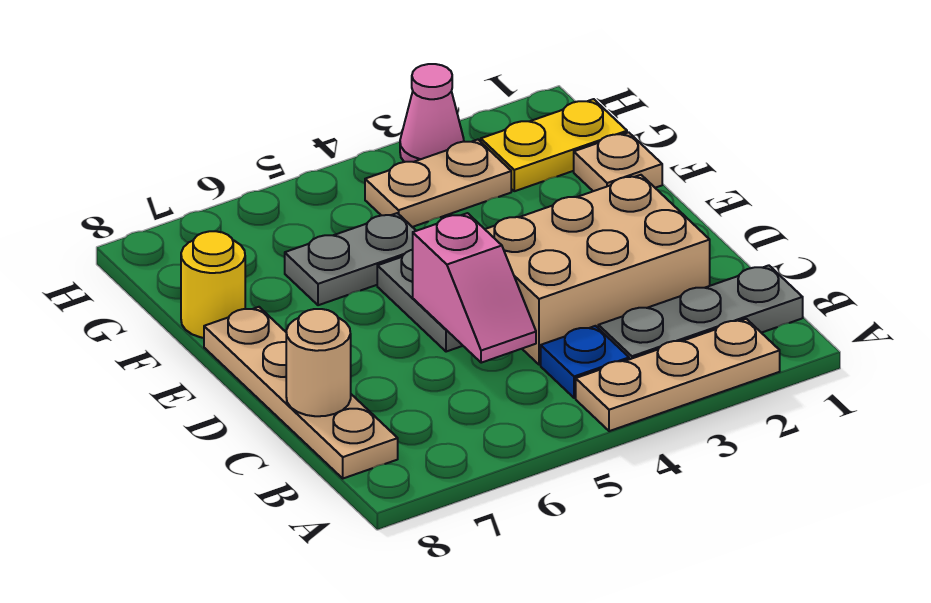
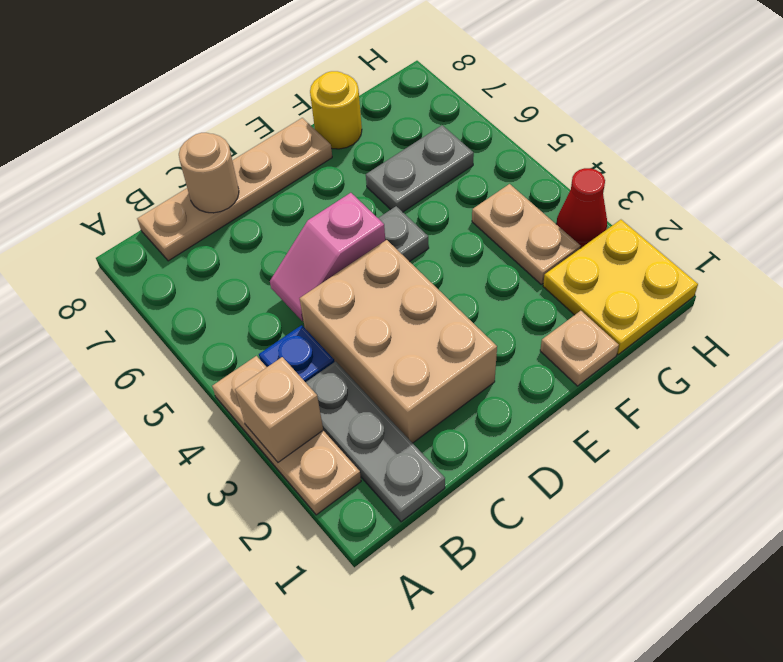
none -> tan brick A3 level 2
grey plate F5:F6 level 1 -> grey plate F6:G6 level 1
yellow plate G1:G2 level 1 -> yellow plate G1:H2 level 1
pink cone H3 level 1 -> red cone H3 level 1

